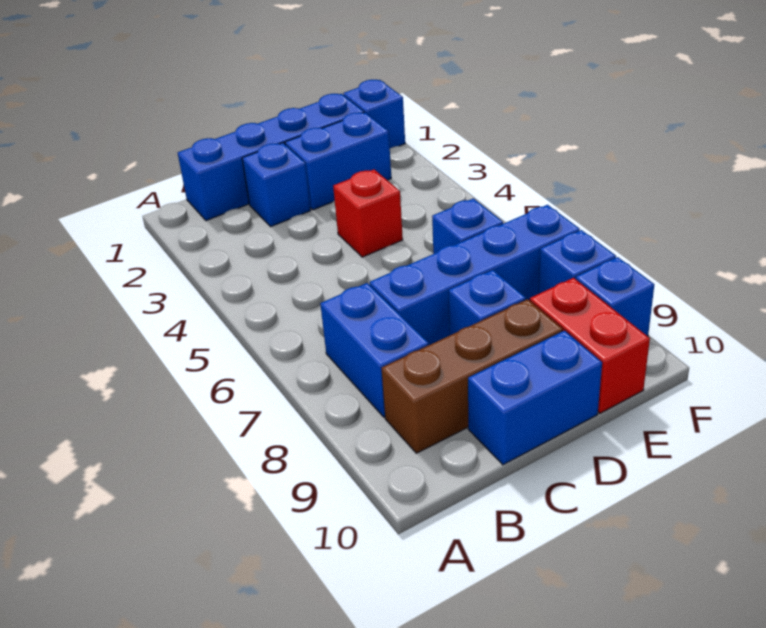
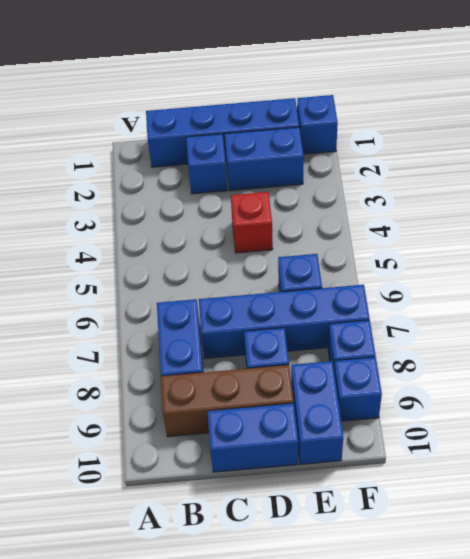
red brick E9:E10 level 1 -> blue brick E9:E10 level 1

